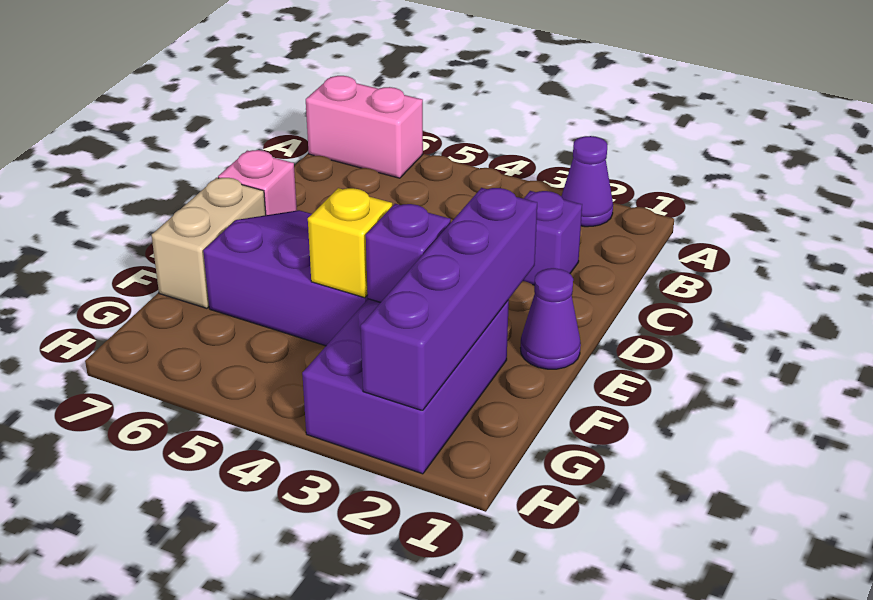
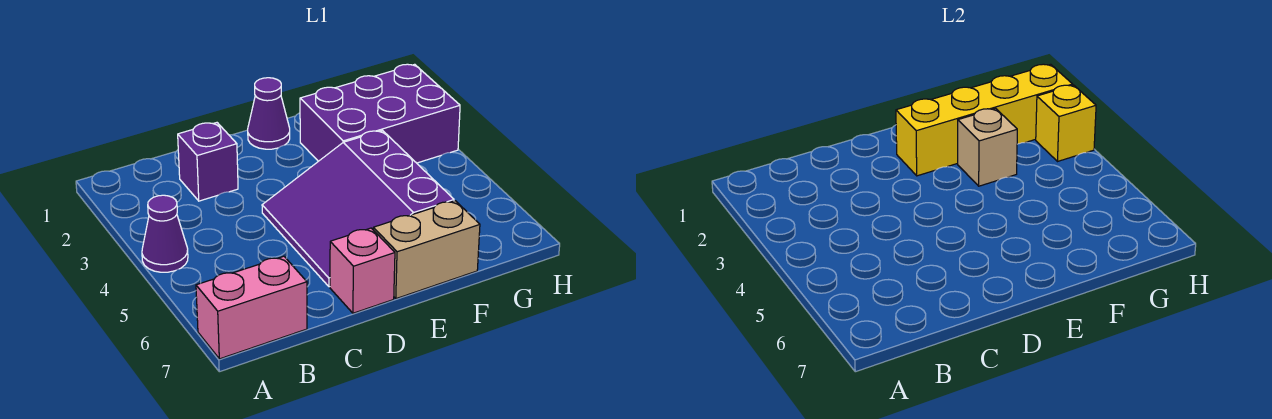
purple cone A2 level 1 -> purple cone A4 level 1
pink brick A6:A7 level 1 -> pink brick A7:B7 level 1
purple brick E2:H2 level 2 -> yellow brick E2:H2 level 2
purple brick F3 level 2 -> tan brick F3 level 2
yellow brick F4 level 2 -> yellow brick H3 level 2

